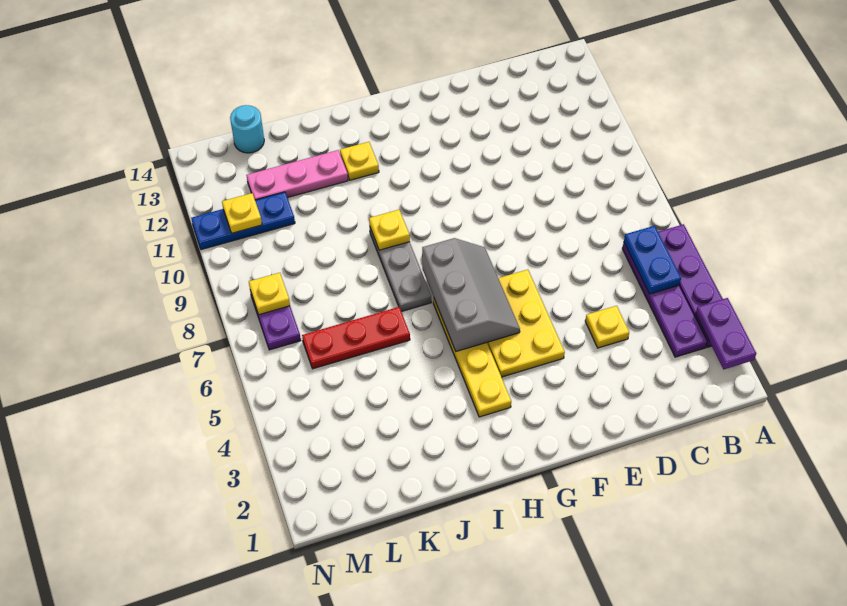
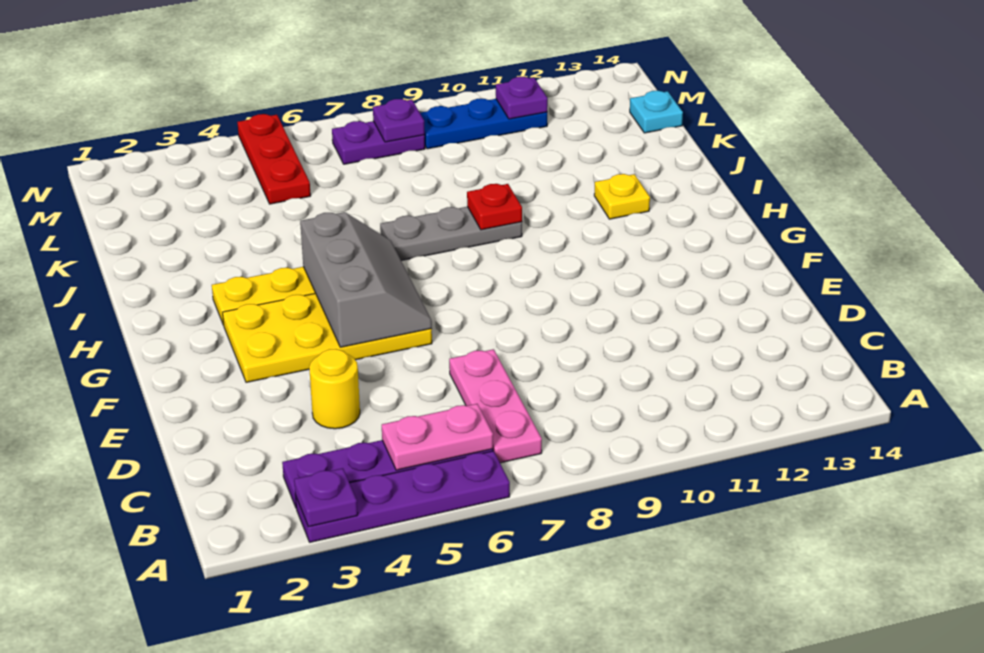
purple plate A2:A3 level 2 -> purple plate A3 level 2
blue plate B5:B6 level 2 -> pink plate B5:B6 level 2
yellow plate D4 level 1 -> yellow round brick D4 level 1
yellow plate F4:G6 level 1 -> yellow plate F3:G6 level 1
grey slope G5:H7 level 2 top H -> grey slope F5:H6 level 2 top 5
yellow plate I9 level 2 -> red plate I9 level 2
red plate J6:L6 level 1 -> red plate L5:N5 level 1
pink plate J12:L12 level 1 -> pink plate B7:D7 level 1
blue plate L11:N11 level 1 -> blue plate M9:M11 level 1
cyan round brick L14 level 1 -> cyan plate L14 level 1
yellow plate M8 level 2 -> purple plate M8 level 2
yellow plate M11 level 2 -> purple plate M11 level 2

